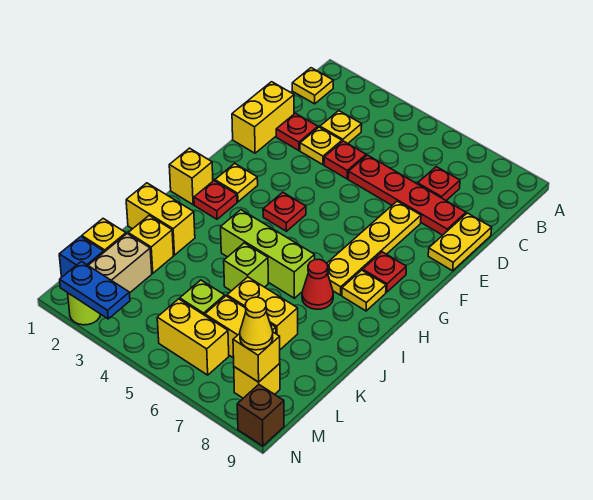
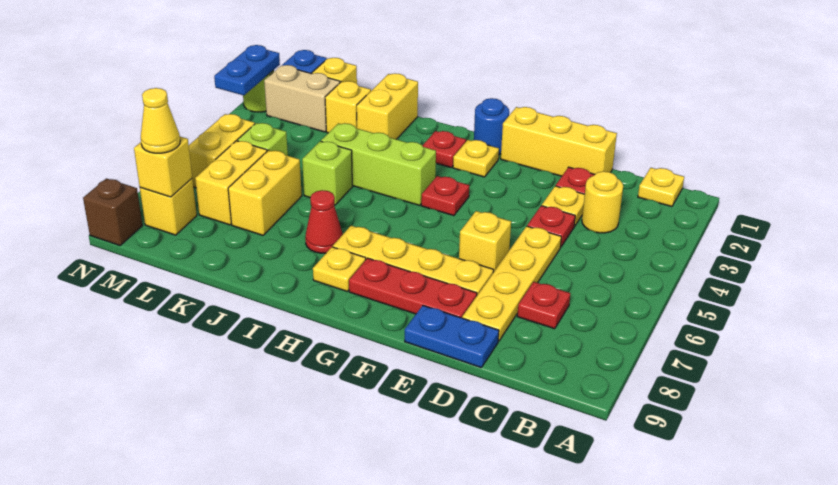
yellow plate C3 level 1 -> yellow round brick C3 level 1
yellow brick D1:E1 level 1 -> yellow brick D1:F1 level 1
red plate D5:D8 level 1 -> yellow plate D5:D8 level 1
yellow plate D9:E9 level 1 -> blue plate D9:E9 level 1
none -> blue round brick G1 level 1
red plate G8 level 1 -> red plate E8:G8 level 1
yellow brick H1 level 1 -> yellow brick E6 level 1
lime brick I4:I6 level 1 -> lime brick H4:J4 level 1

